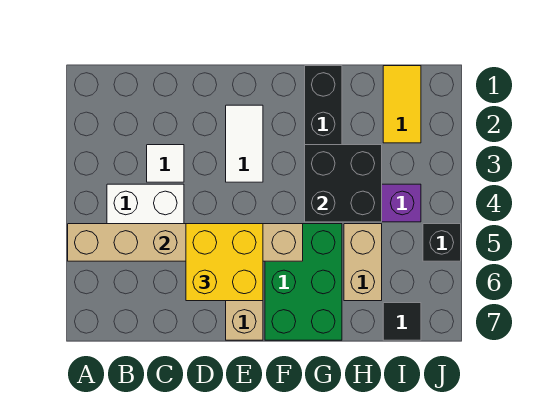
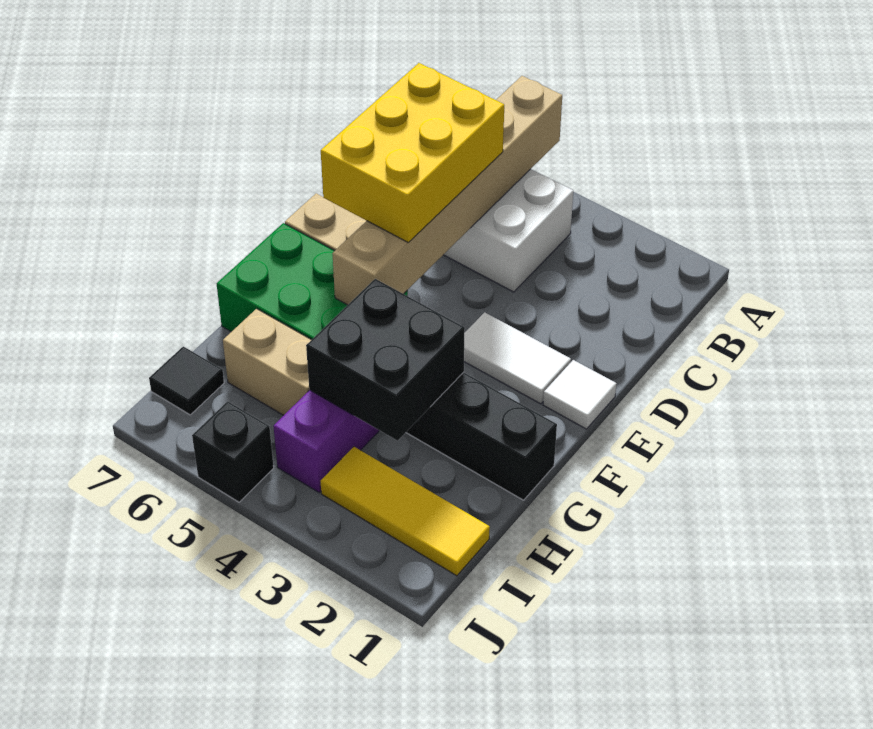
white tile C3 level 1 -> white tile E1 level 1
yellow brick D5:E6 level 3 -> yellow brick C5:E6 level 3
yellow tile I1:I2 level 1 -> yellow tile I1:I3 level 1

